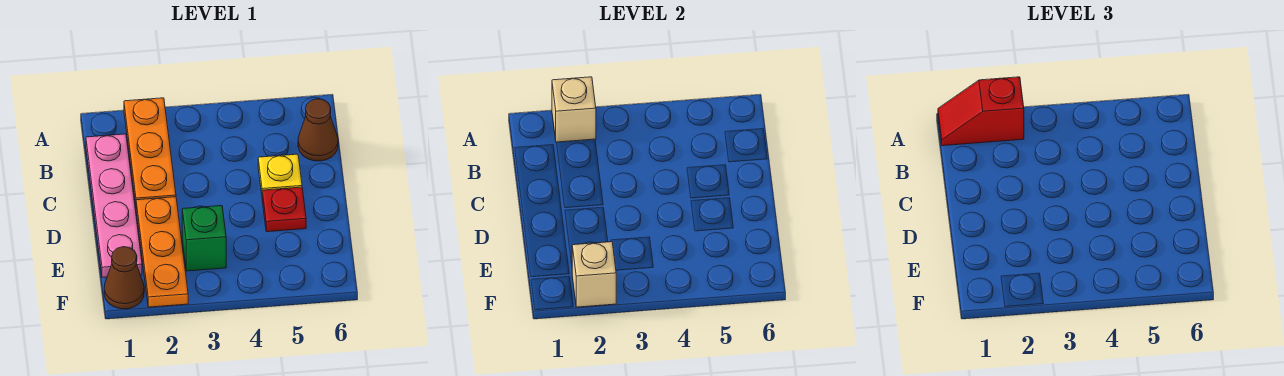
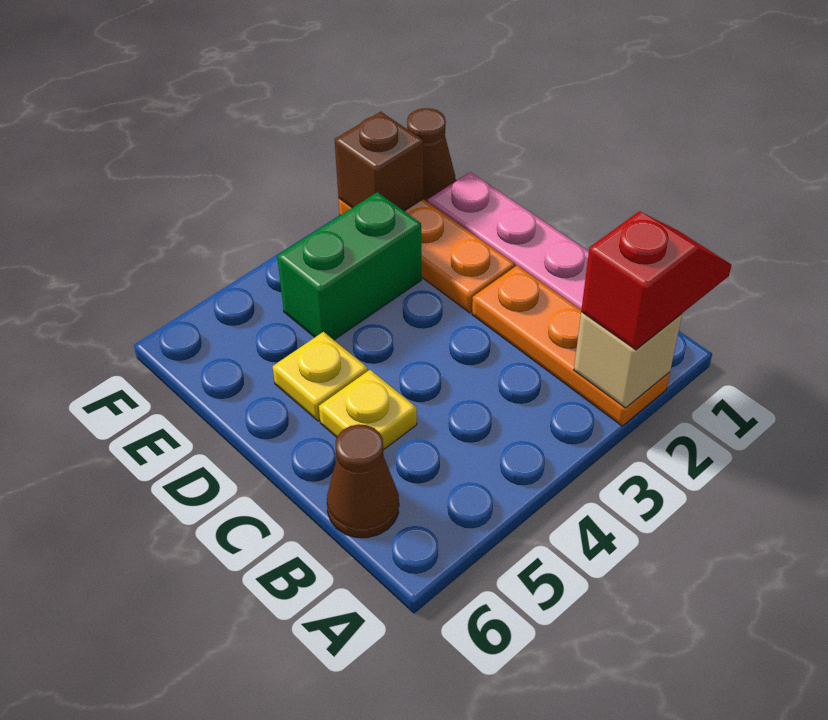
red plate D5 level 1 -> yellow plate D5 level 1
green brick E3 level 1 -> green brick E3:E4 level 1
tan brick F2 level 2 -> brown brick F2 level 2

